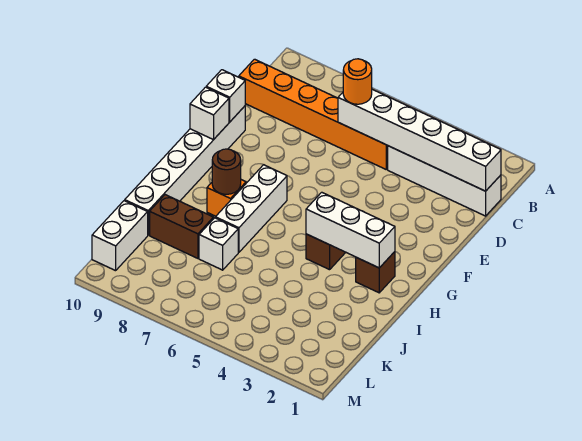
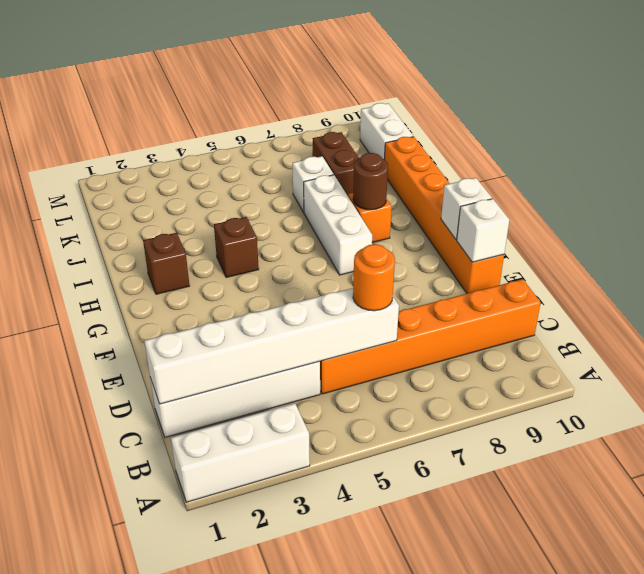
white brick E10:J10 level 1 -> orange brick E10:J10 level 1
white brick H2:H4 level 2 -> white brick A1:A3 level 1
brown brick J8:J9 level 1 -> brown brick J8:K8 level 1

